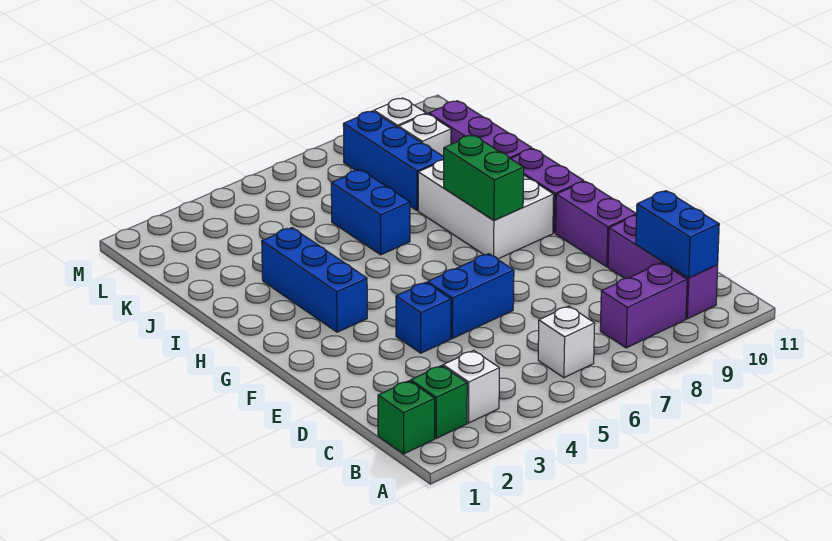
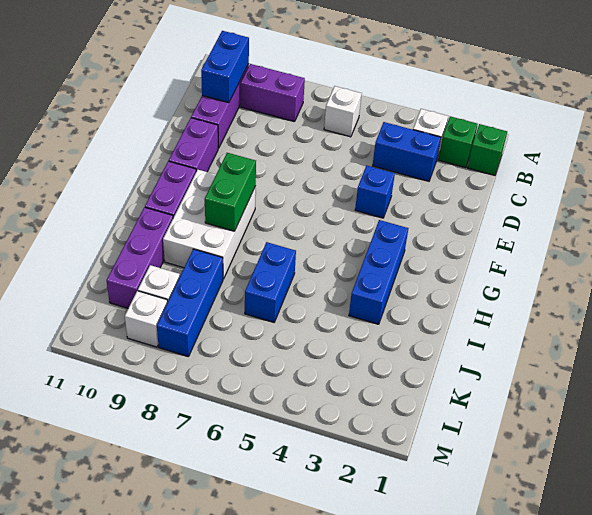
blue brick E5:E6 level 1 -> blue brick C3:C4 level 1

